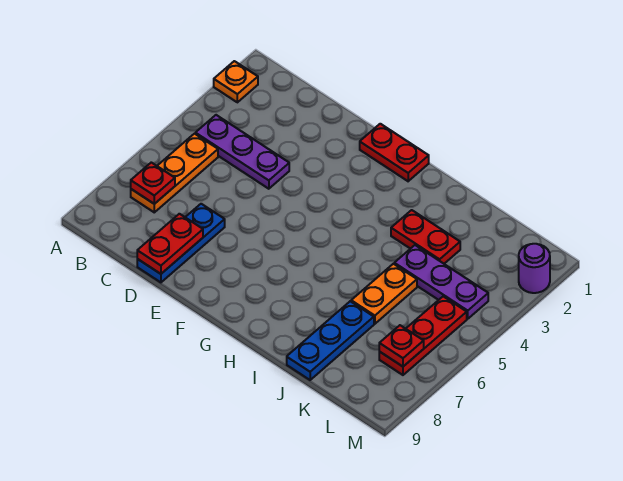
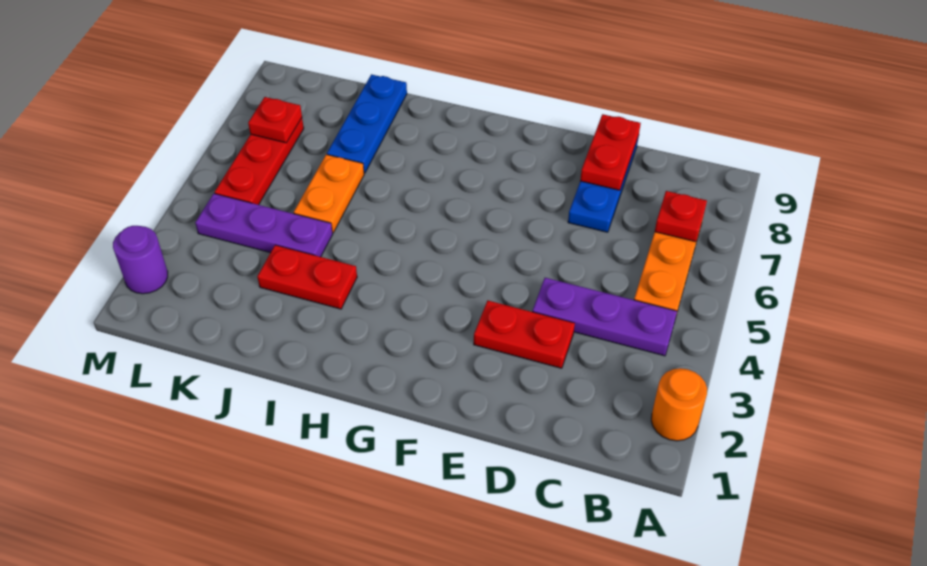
orange plate A2 level 1 -> orange round brick A2 level 1
red plate F1:G1 level 1 -> red plate D3:E3 level 1

